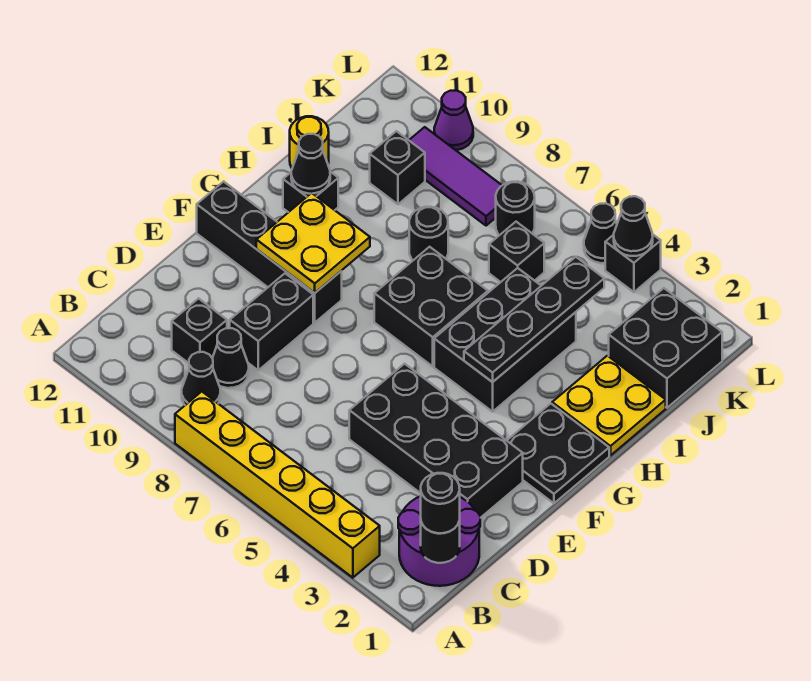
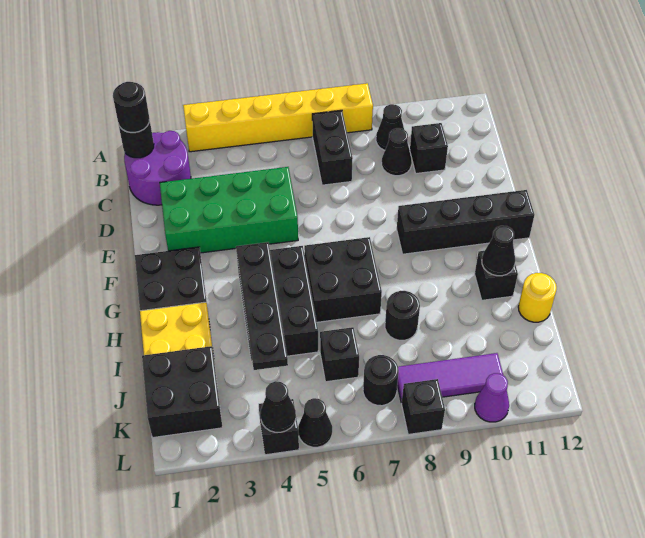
black brick D2:E5 level 1 -> green brick D2:E5 level 1
black brick D9:E9 level 1 -> black brick B7:C7 level 1
yellow plate F9:G10 level 2 -> none
black brick J10 level 1 -> black brick L8 level 1

